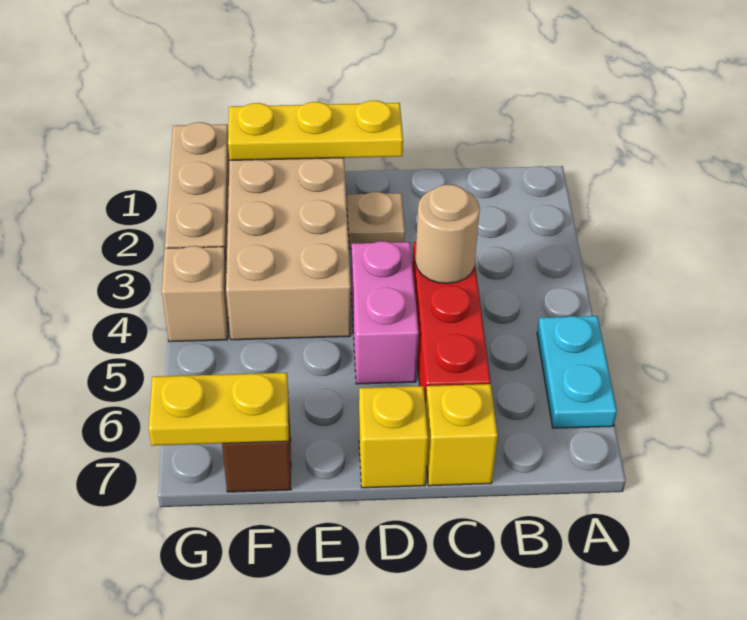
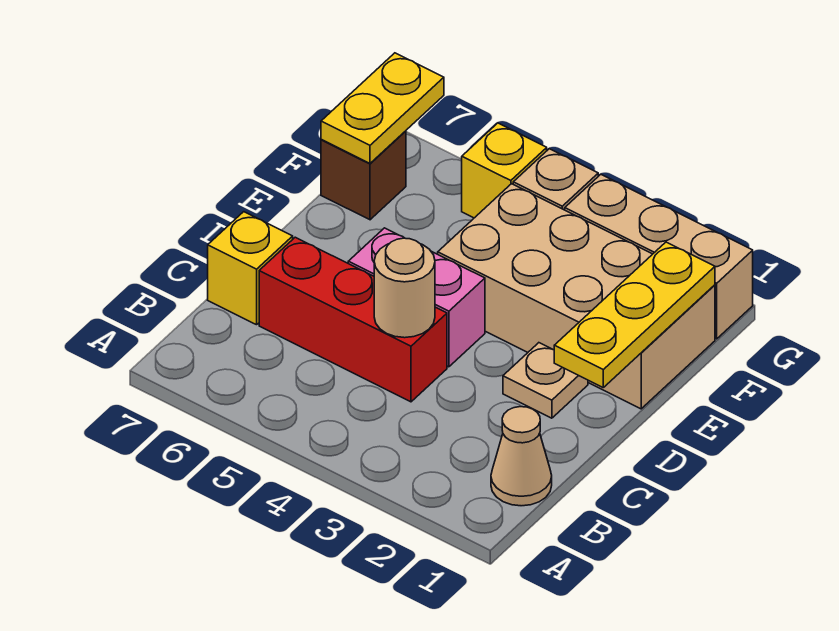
cyan plate A5:A6 level 1 -> none
none -> tan cone B1 level 1
yellow brick D7 level 1 -> yellow brick G5 level 1

